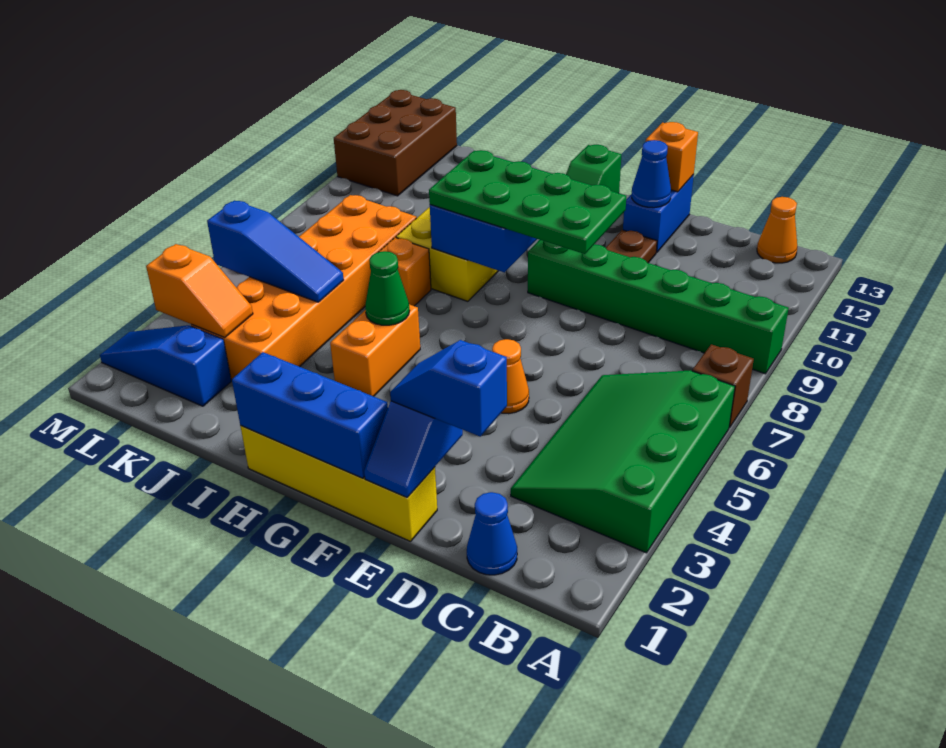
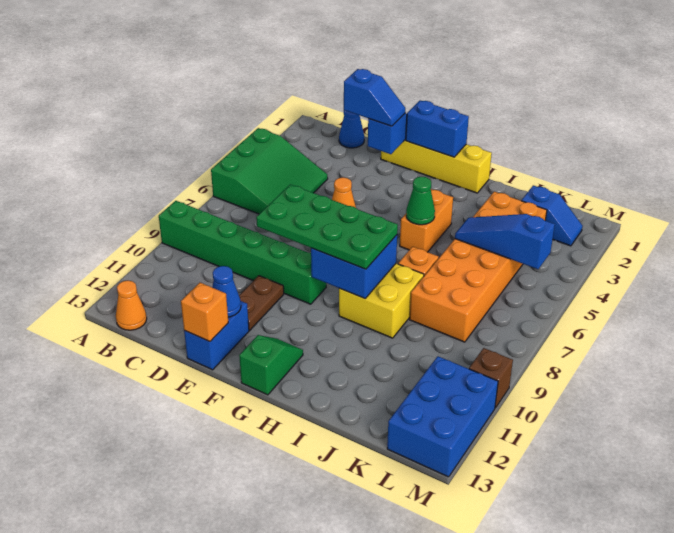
green slope A3:C6 level 1 top A -> green slope A4:C6 level 1 top A
brown brick A7 level 1 -> brown brick M10 level 1
blue brick F1:H1 level 2 -> blue brick F1:G1 level 2
blue slope K2:M2 level 1 top K -> blue slope K2:L2 level 1 top K
orange slope K3:L3 level 2 top L -> none
brown brick L11:M13 level 1 -> blue brick L11:M13 level 1

